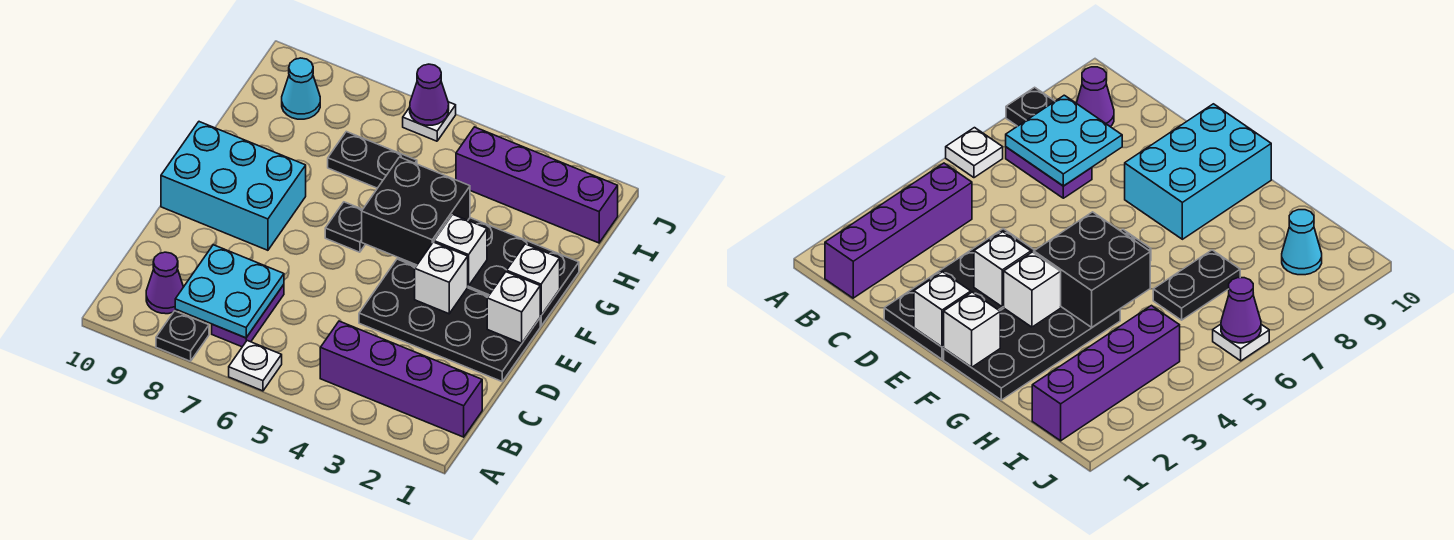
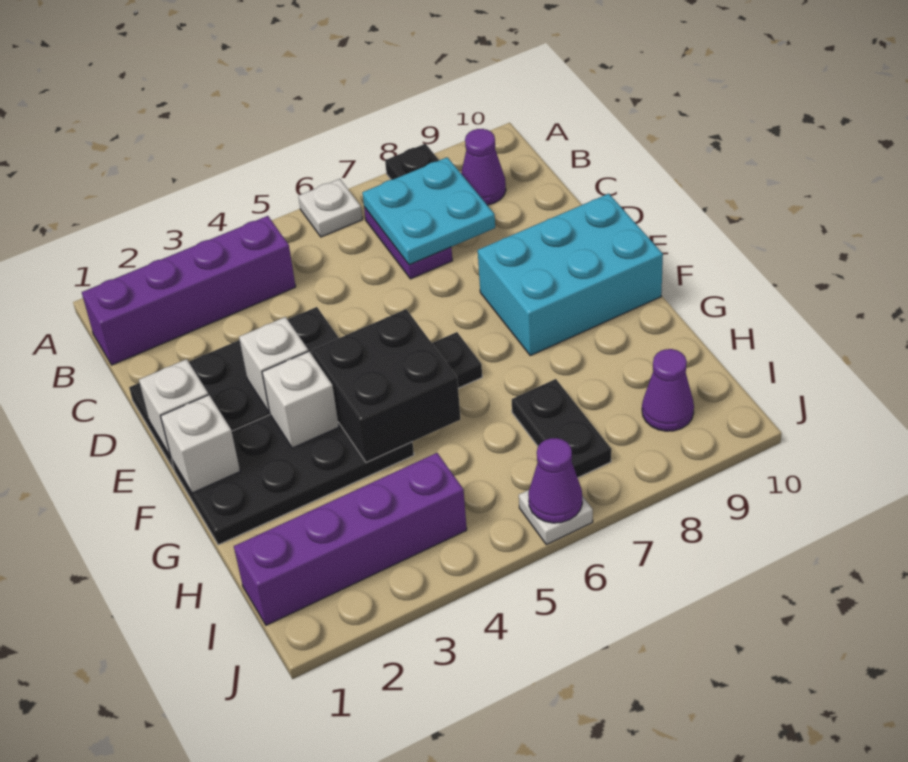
black plate H6:H7 level 1 -> black plate H7:I7 level 1
cyan cone I9 level 1 -> purple cone I9 level 1

